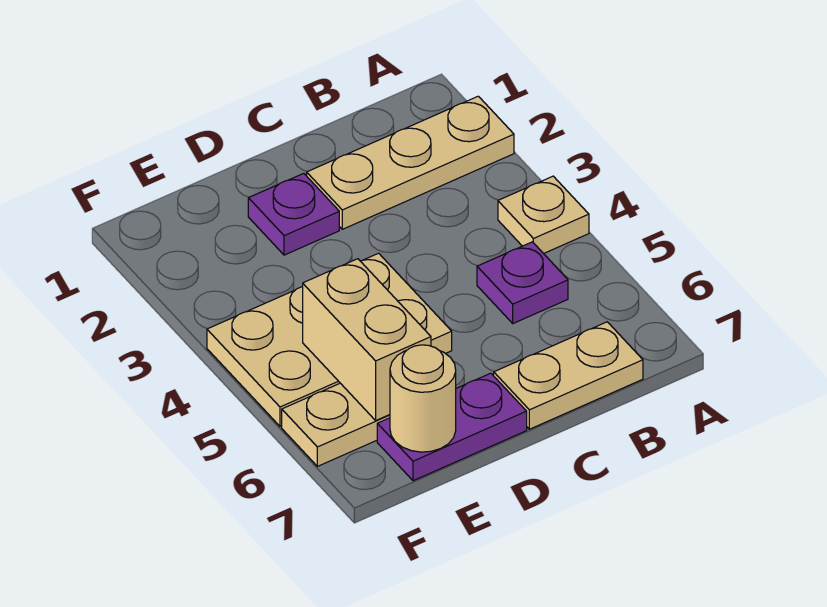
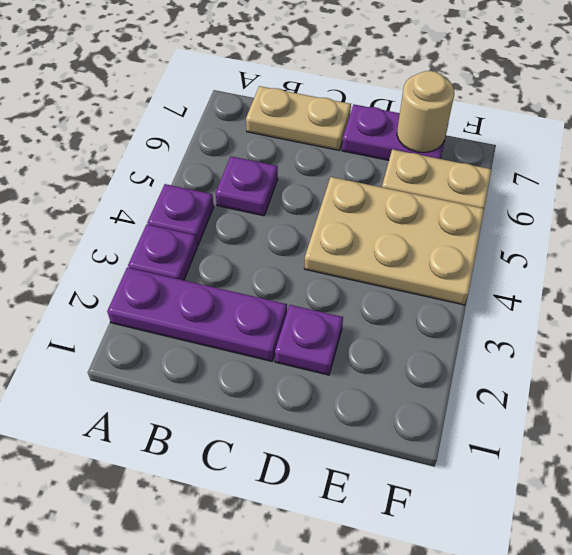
tan plate A2:C2 level 1 -> purple plate A2:C2 level 1
none -> purple plate A3 level 1
tan plate A4 level 1 -> purple plate A4 level 1
tan brick E5:E6 level 2 -> none

